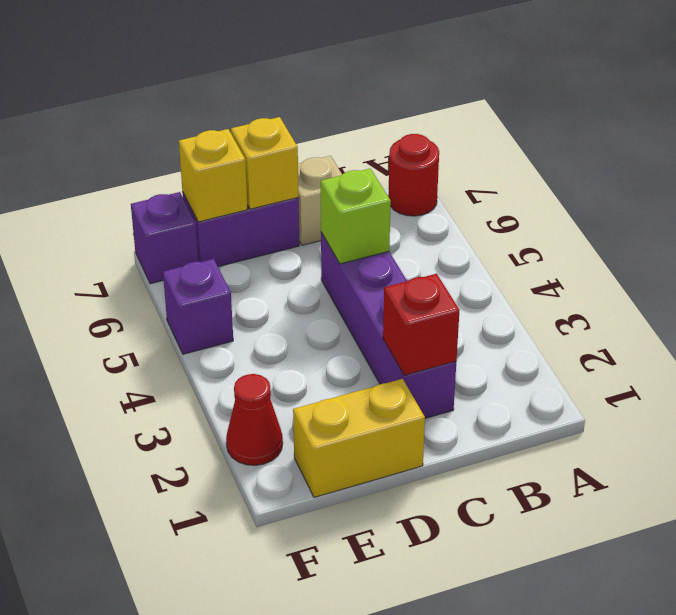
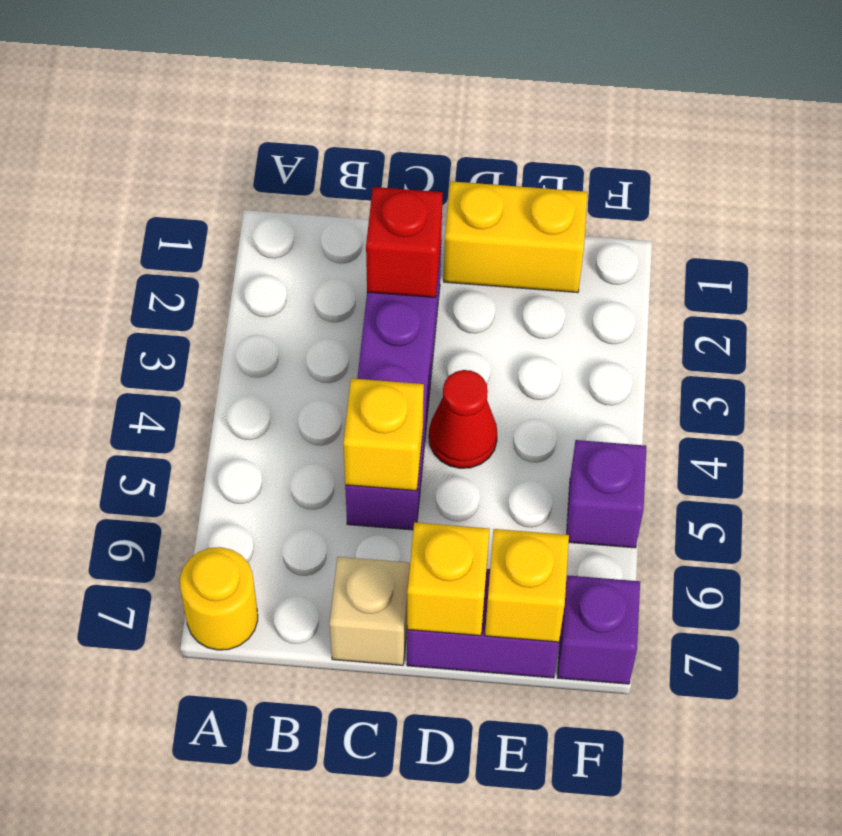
red round brick A7 level 1 -> yellow round brick A7 level 1
lime brick C5 level 2 -> yellow brick C5 level 2
red cone F2 level 1 -> red cone D4 level 1

